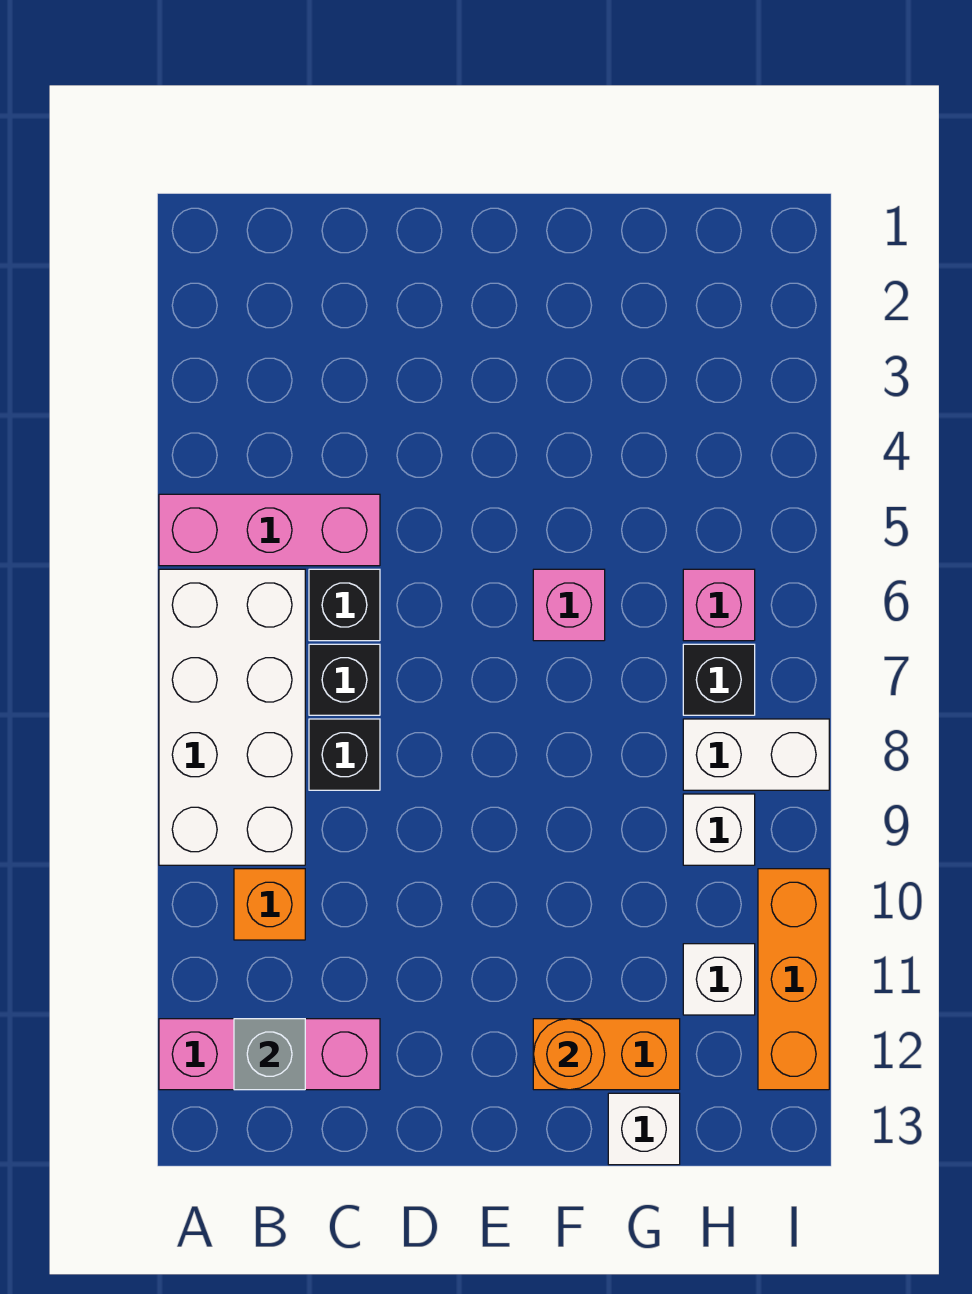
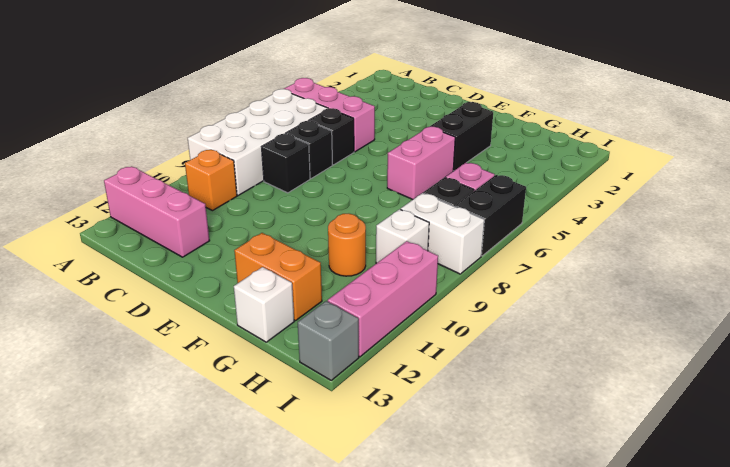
grey brick B12 level 2 -> grey brick I13 level 1
none -> black brick F3:F4 level 1
pink brick F6 level 1 -> pink brick F5:F6 level 1
orange round brick F12 level 2 -> orange round brick G10 level 1
white brick H11 level 1 -> none
none -> black brick I6:I7 level 1
orange brick I10:I12 level 1 -> pink brick I10:I12 level 1

